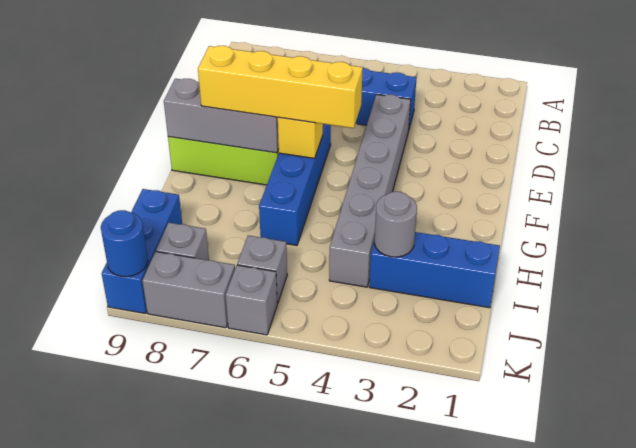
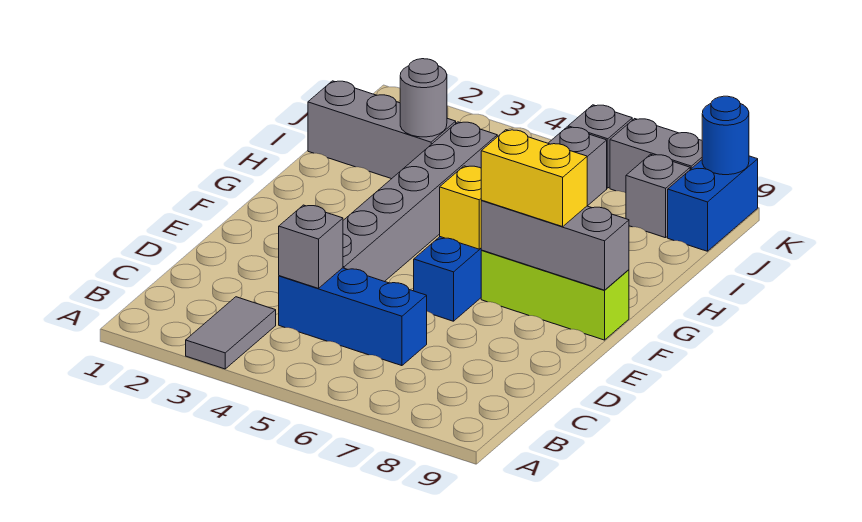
none -> grey tile A3:B3 level 1
none -> grey brick C4 level 2
yellow brick F5:F8 level 3 -> yellow brick F7:F8 level 3
blue brick I1:I3 level 1 -> grey brick I1:I3 level 1
blue brick I9:K9 level 1 -> blue brick J9:K9 level 1

